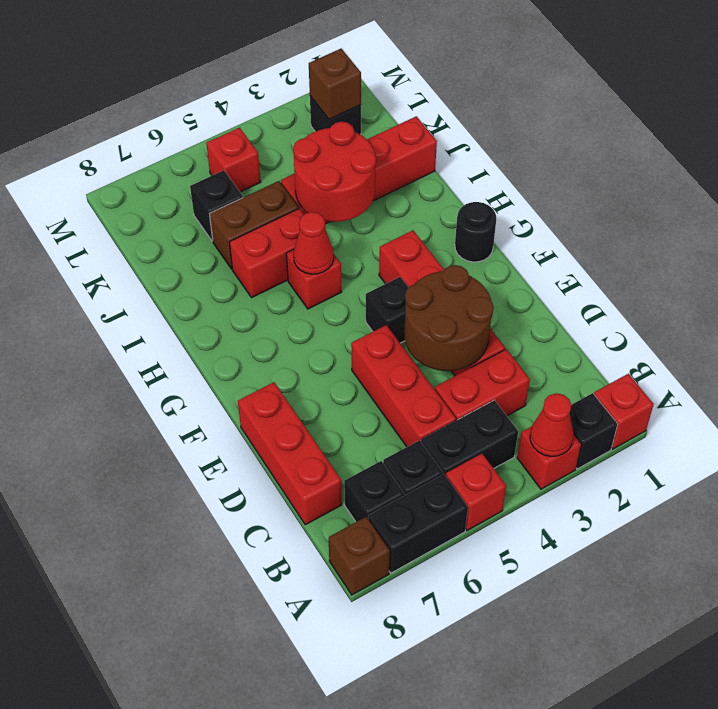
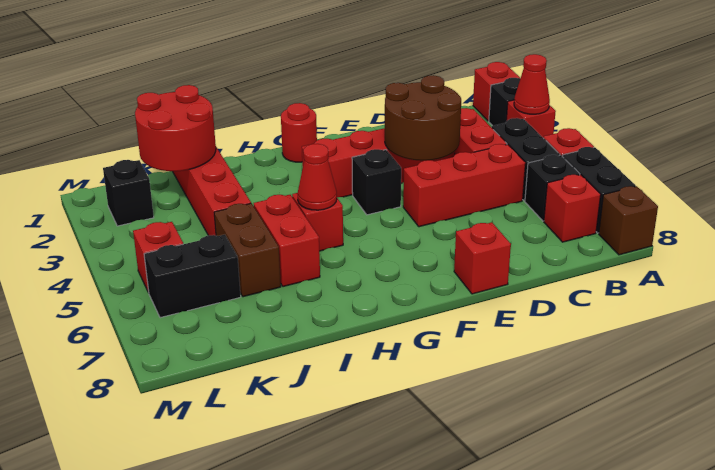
black brick B7 level 1 -> red brick B7 level 1
red brick C8:E8 level 1 -> red brick E8 level 1
black round brick G1 level 1 -> red round brick G1 level 1
red round brick I3:J4 level 2 -> red round brick J1:K2 level 2
black brick K6 level 1 -> black brick K6:L6 level 1
brown brick L2 level 2 -> none

